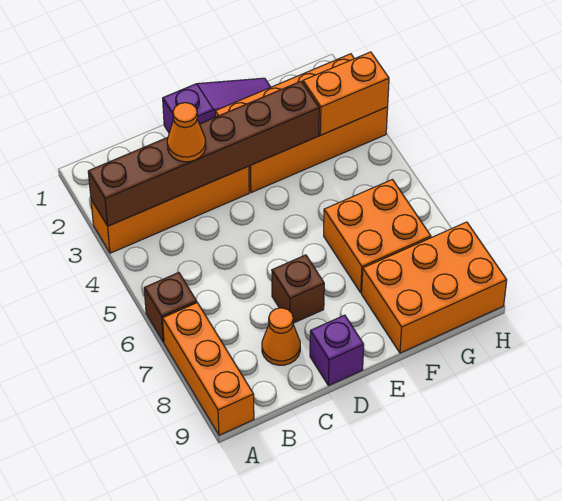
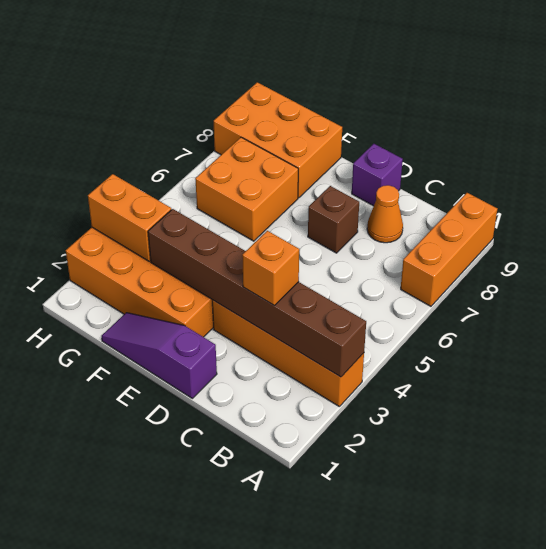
brown brick A6 level 1 -> none
orange cone C3 level 3 -> orange brick C3 level 3

